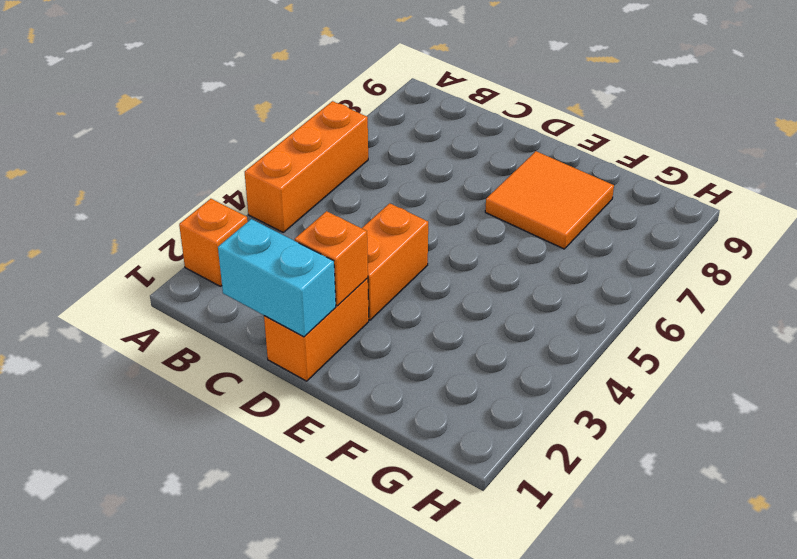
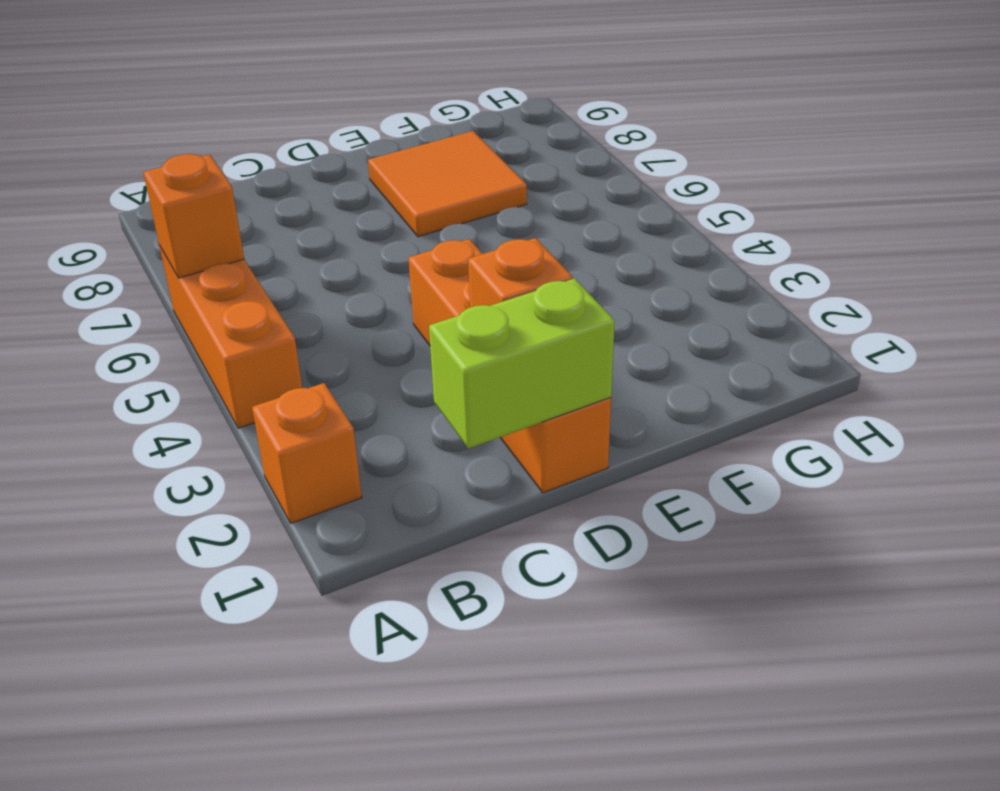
none -> orange brick A6 level 2
cyan brick C1:D1 level 2 -> lime brick C1:D1 level 2

